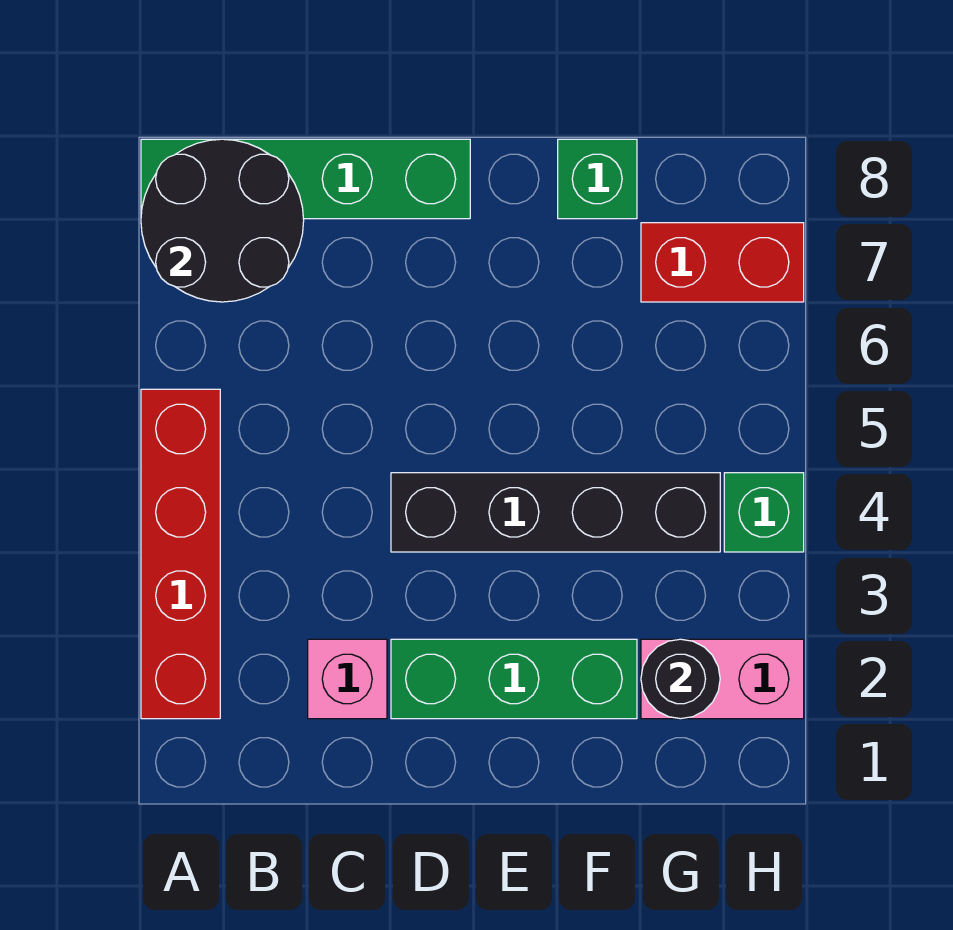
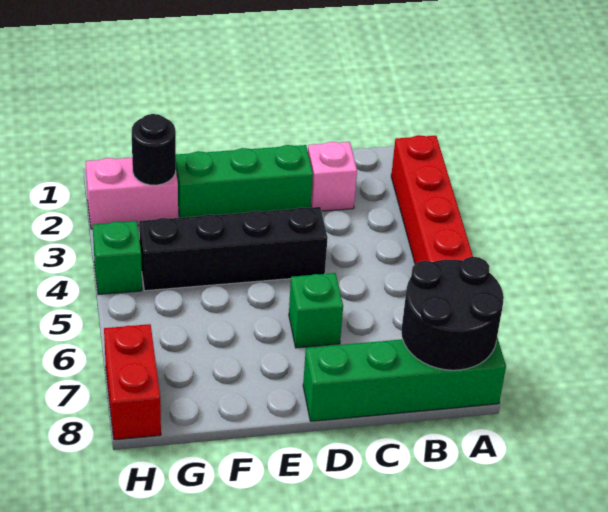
green brick F8 level 1 -> green brick D6 level 1
red brick G7:H7 level 1 -> red brick H7:H8 level 1

